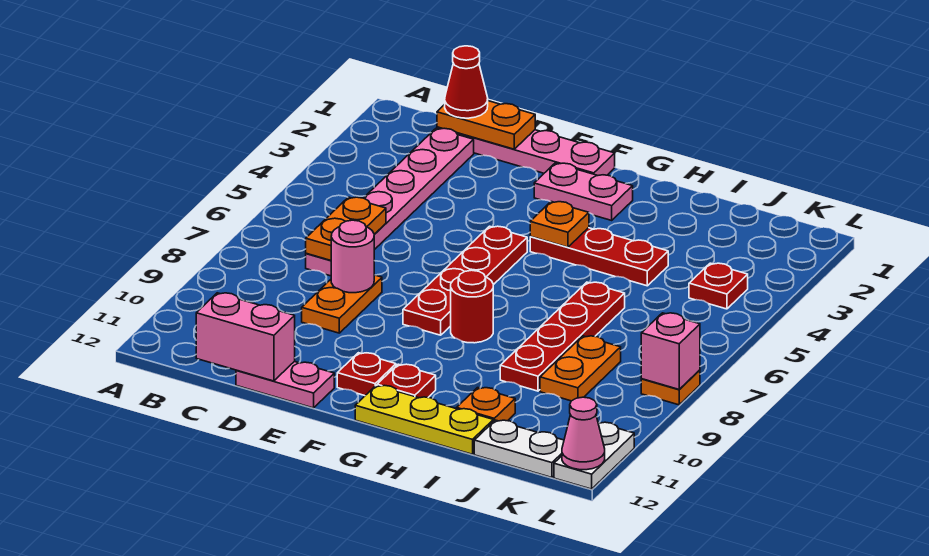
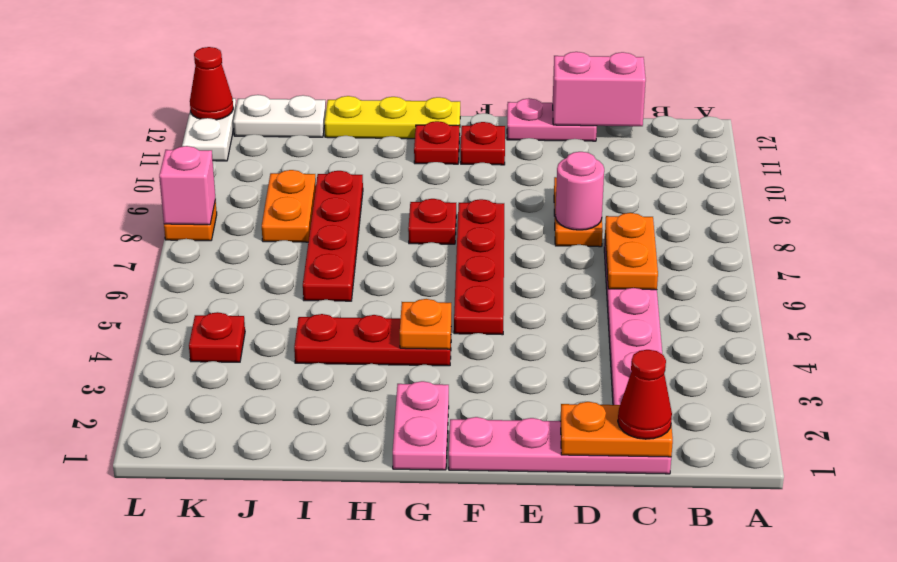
pink plate F2:G2 level 1 -> pink plate G1:G2 level 1
red round brick G8 level 1 -> red plate G8 level 1
orange plate I11 level 1 -> none
pink cone L12 level 2 -> red cone L12 level 2

